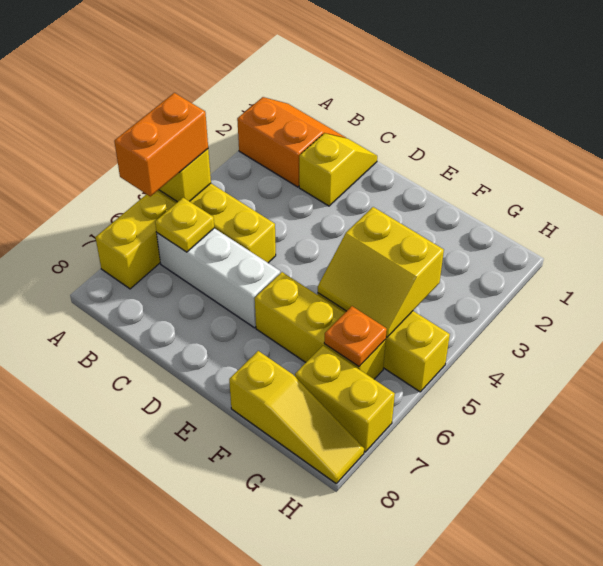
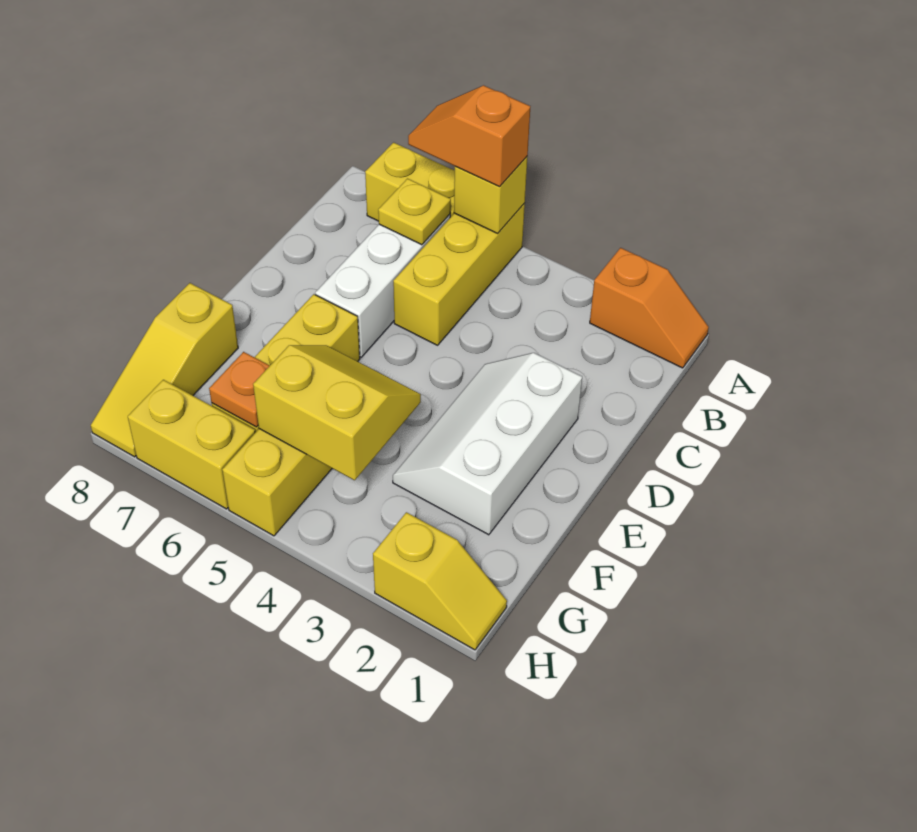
orange slope A1:B2 level 1 top 2 -> orange slope A1:A2 level 1 top 2
orange brick A5:A6 level 3 -> orange slope A5:A6 level 3 top 5
yellow slope C1:C2 level 1 top 2 -> yellow slope H1:H2 level 1 top 2
none -> white slope D2:F3 level 1 top 2
yellow slope F4:G5 level 2 top 4 -> yellow slope F4:G5 level 2 top G
yellow brick G7:H7 level 1 -> yellow brick H6:H7 level 1

